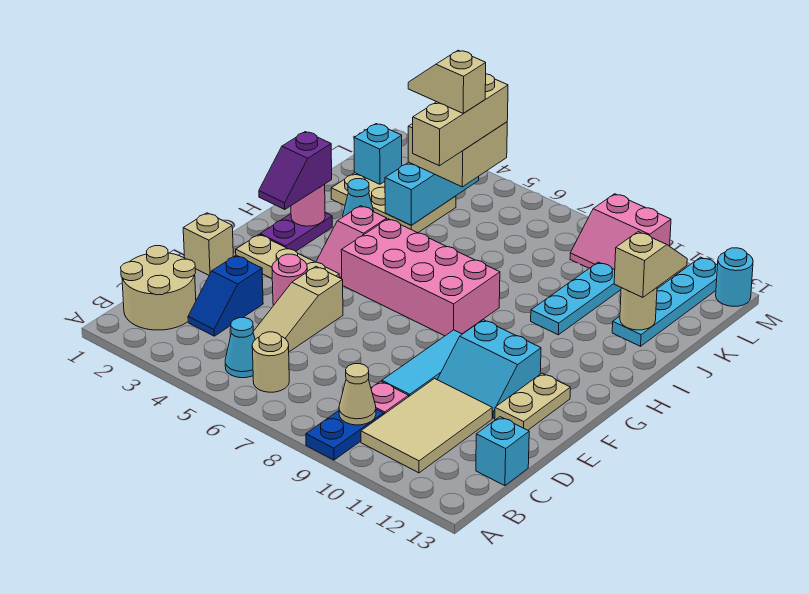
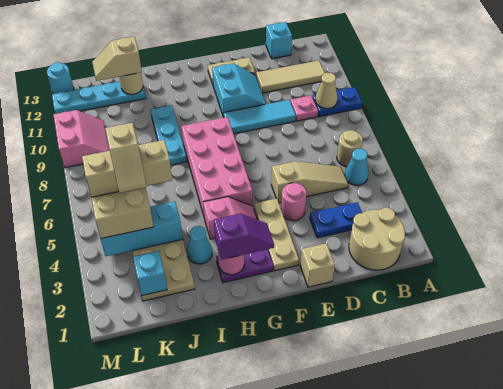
tan tile B10:D11 level 1 -> tan tile B11:D11 level 1
blue slope C3:D3 level 1 top D -> blue plate C3:D3 level 1
cyan plate I10:K10 level 1 -> cyan plate I8:I10 level 1

